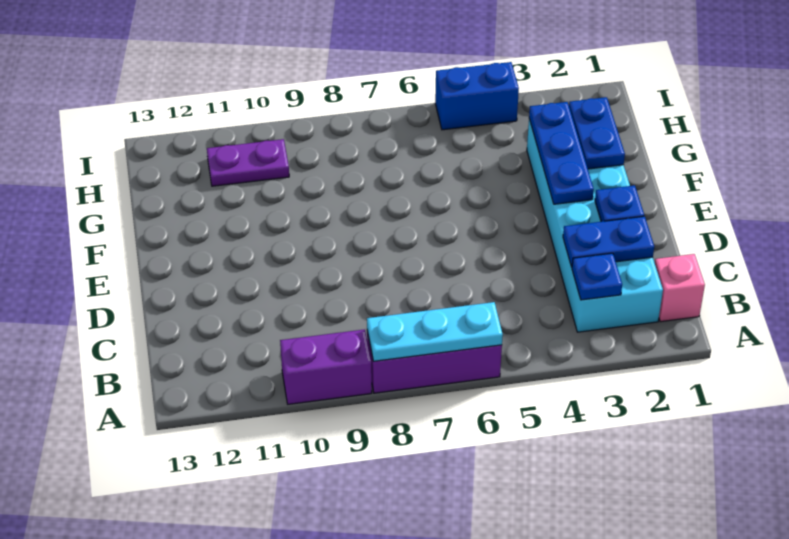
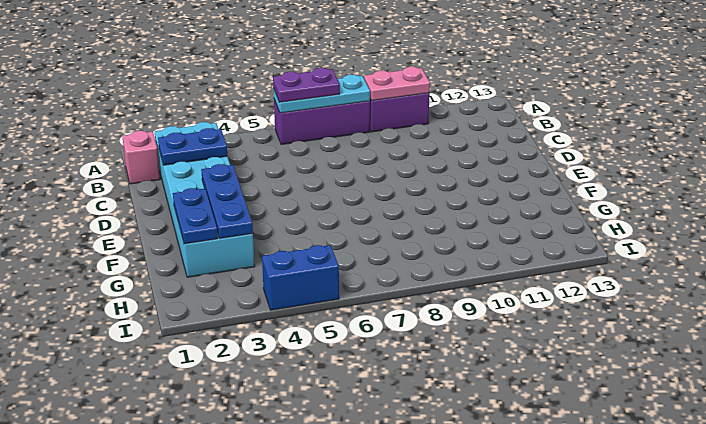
none -> pink plate A9:A10 level 2
blue plate B3 level 2 -> none
blue plate D2 level 2 -> none
purple plate H10:H11 level 1 -> purple plate A6:A7 level 3

